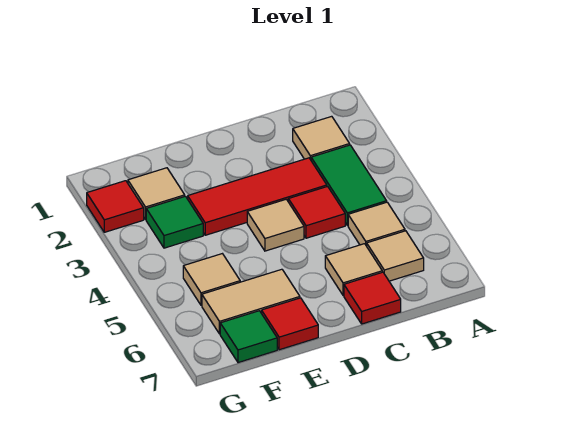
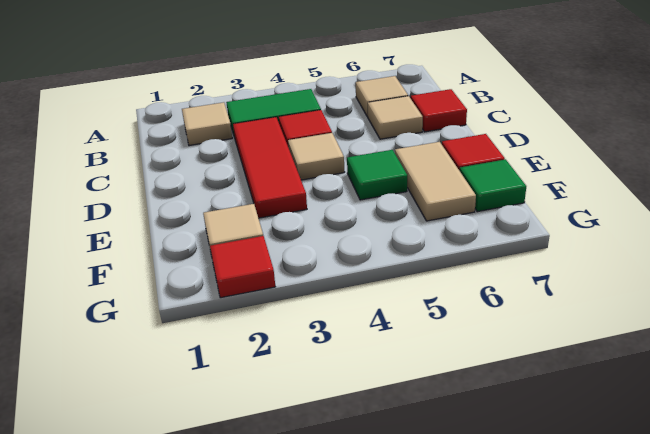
tan tile B5 level 1 -> none
green tile F3 level 1 -> green tile E5 level 1
tan tile F5 level 1 -> none

